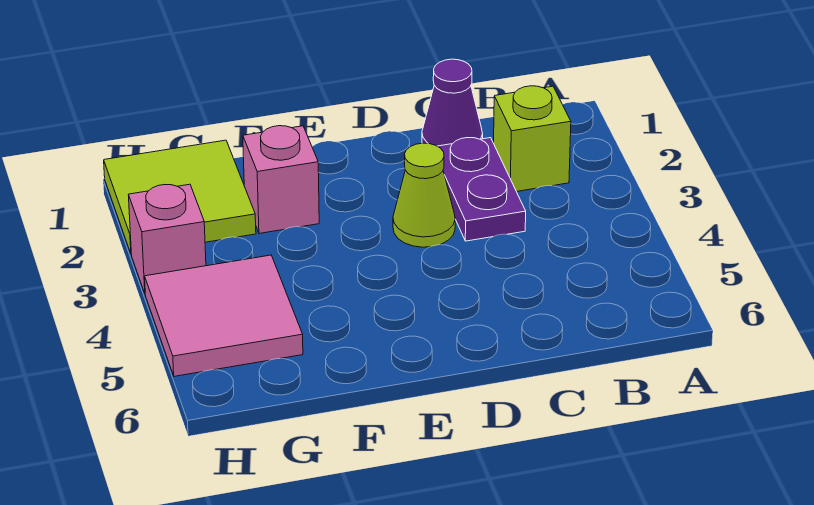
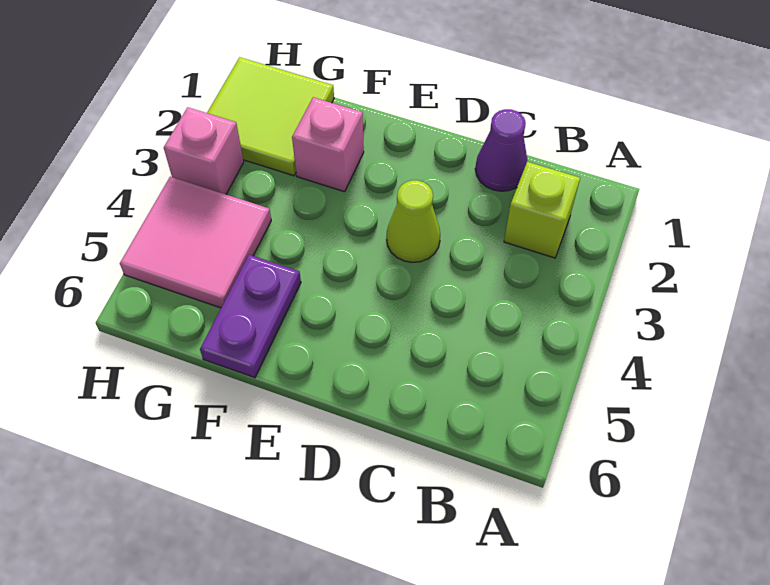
purple plate C2:C3 level 1 -> purple plate F5:F6 level 1

